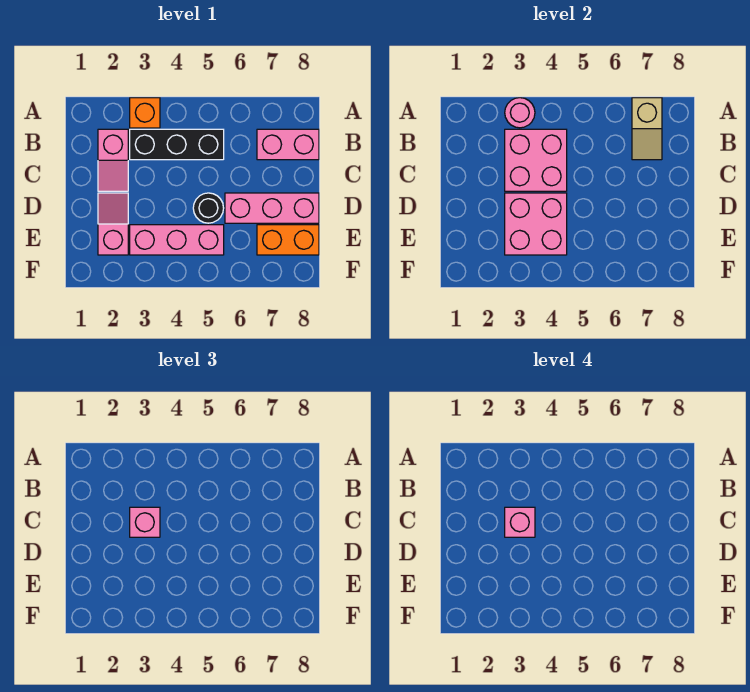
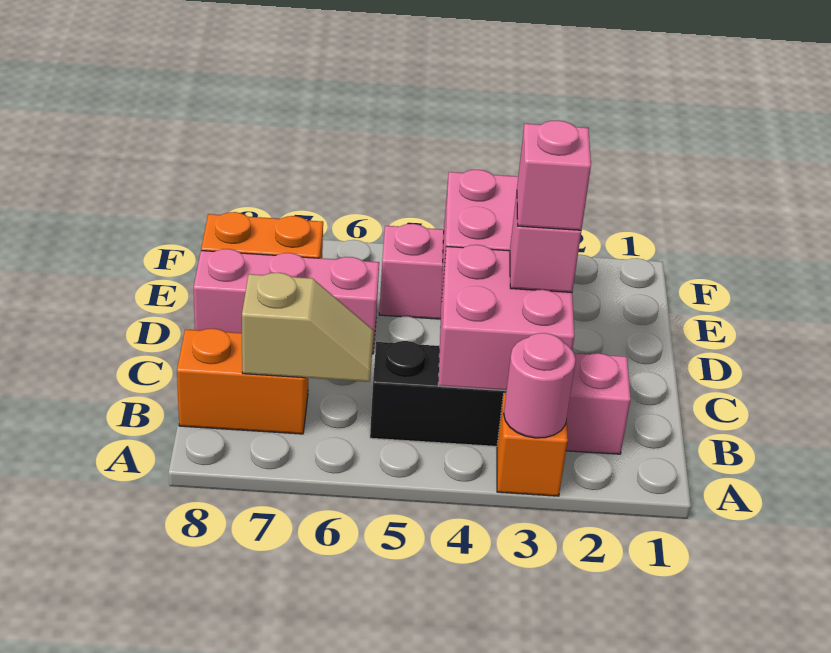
tan slope A7:B7 level 2 top A -> tan slope B6:B7 level 2 top 7
pink brick B7:B8 level 1 -> orange brick B7:B8 level 1
pink slope D2:E2 level 1 top E -> none
black round brick D5 level 1 -> none

